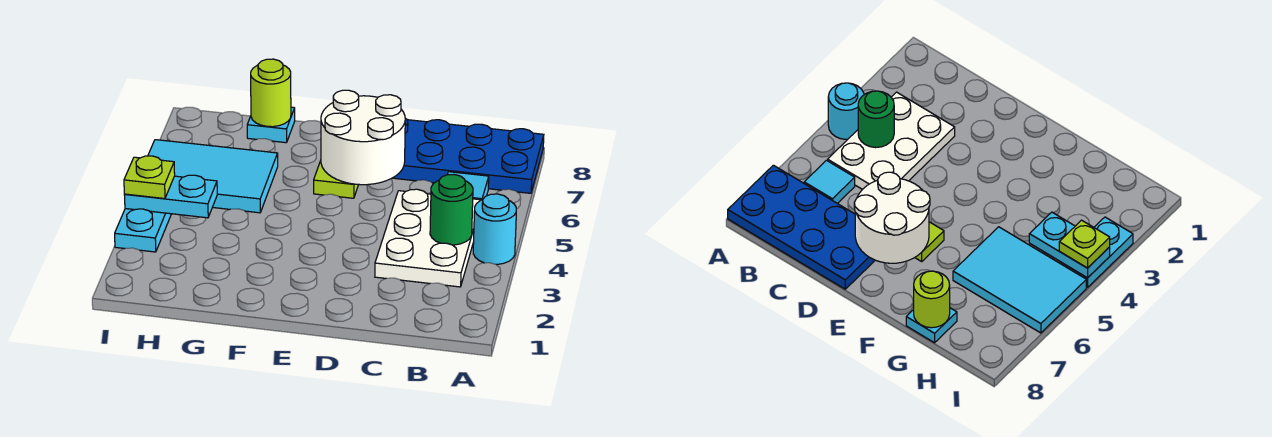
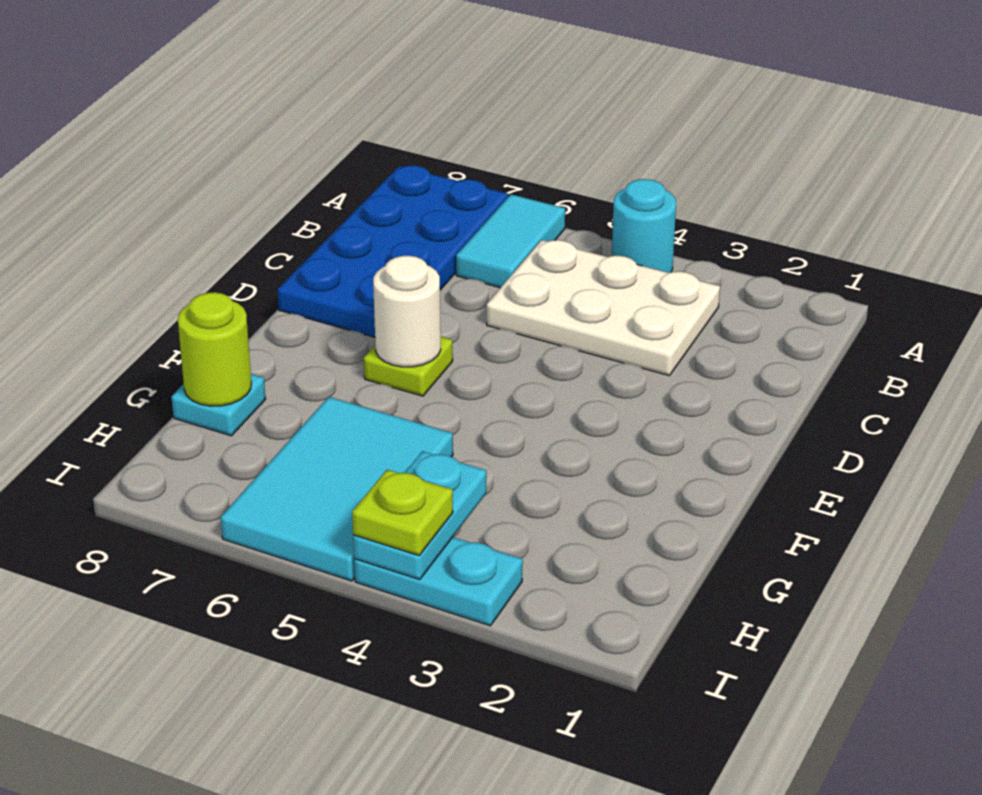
green round brick B4 level 2 -> none
cyan tile B6 level 1 -> cyan tile A6:B6 level 1
white round brick D6:E7 level 2 -> white round brick E6 level 2

